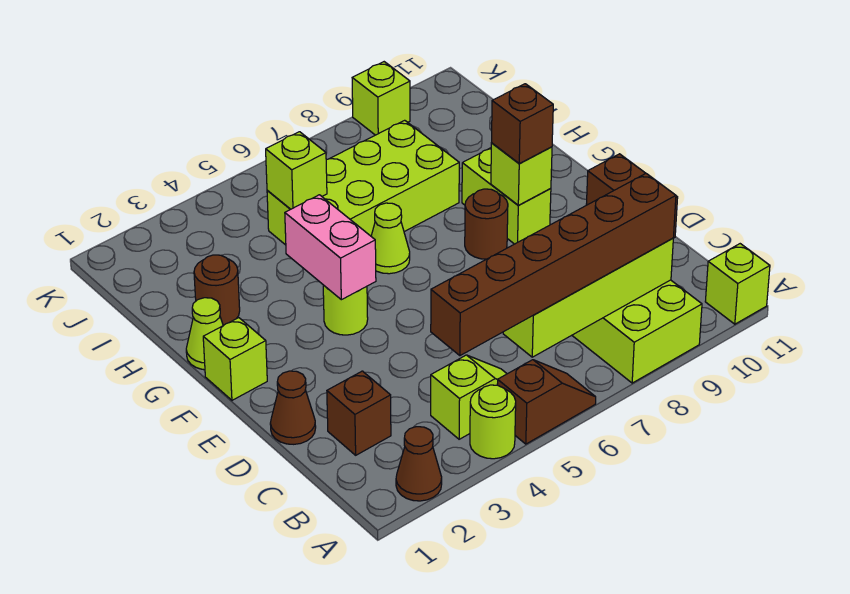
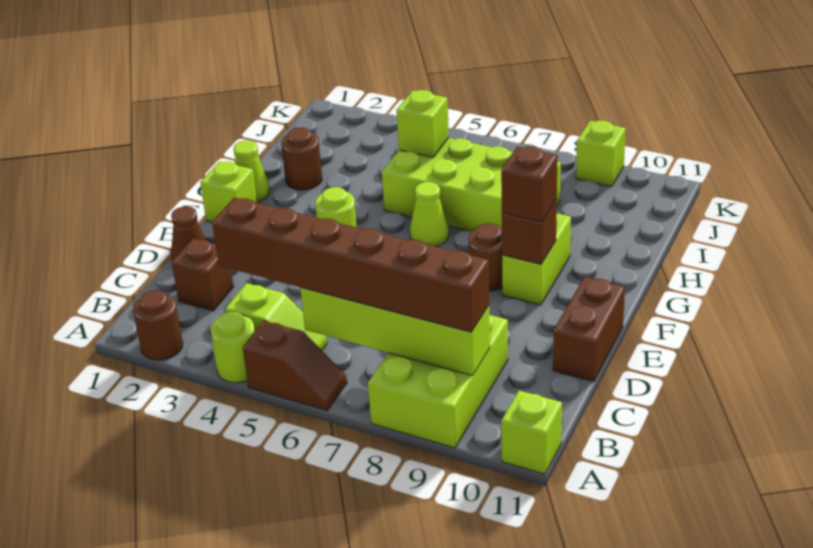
brown cone A2 level 1 -> brown round brick A2 level 1
pink brick F4:G4 level 2 -> none
lime brick F9 level 2 -> brown brick F9 level 2

